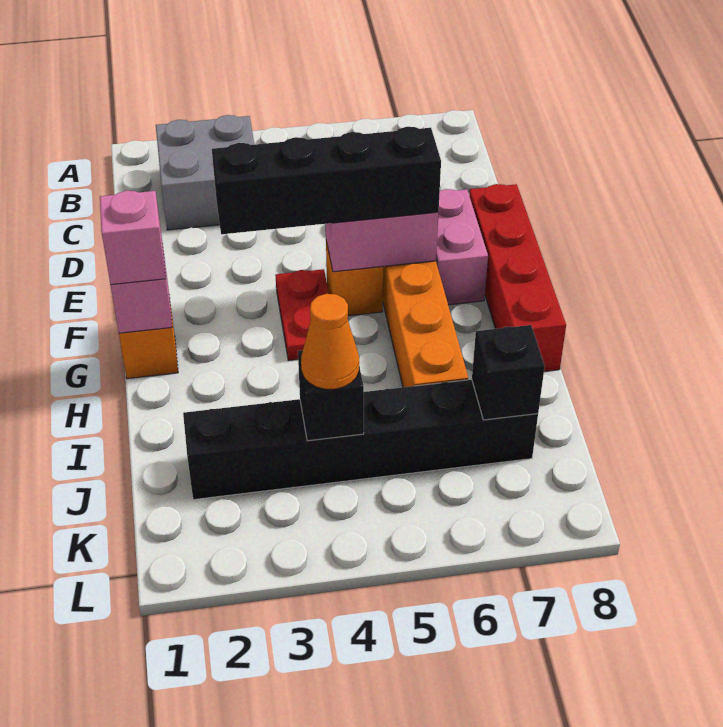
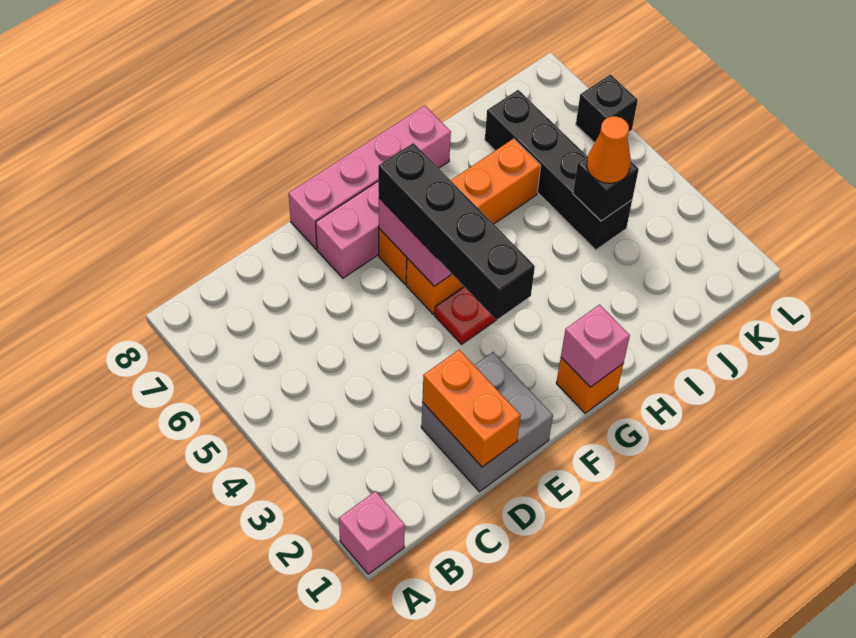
grey brick B2:C3 level 1 -> grey brick D1:E2 level 1
none -> orange brick D1:D2 level 2
red brick E8:H8 level 1 -> pink brick E8:H8 level 1
pink brick G1 level 3 -> pink brick A1 level 1
black brick J2:J7 level 1 -> black brick J4:J7 level 1
black brick J7 level 2 -> black brick L6 level 1

